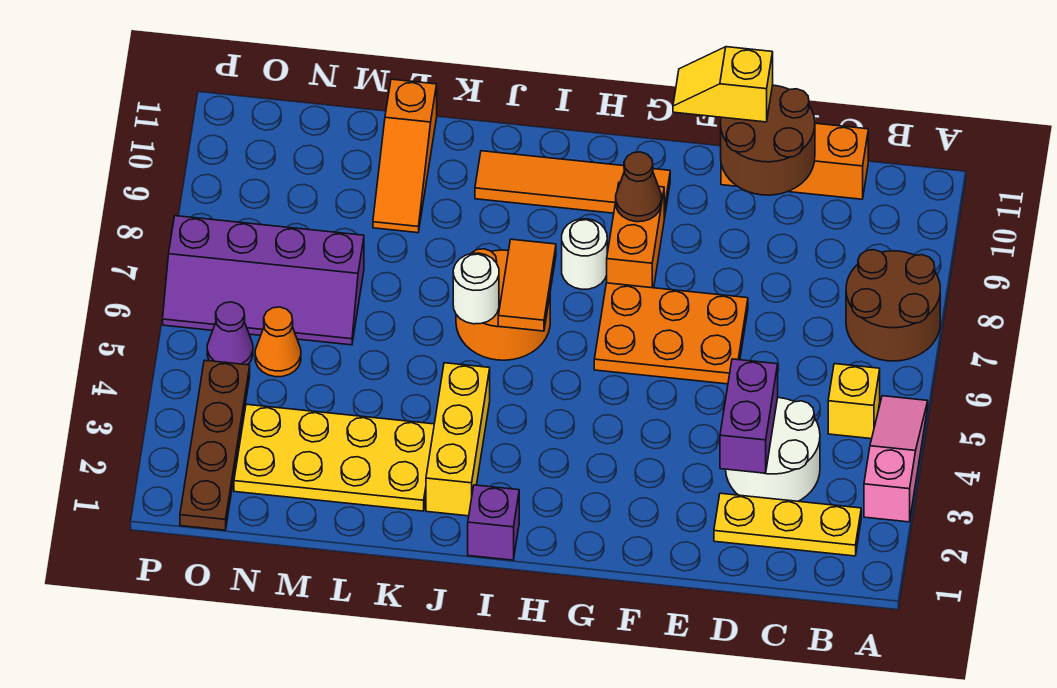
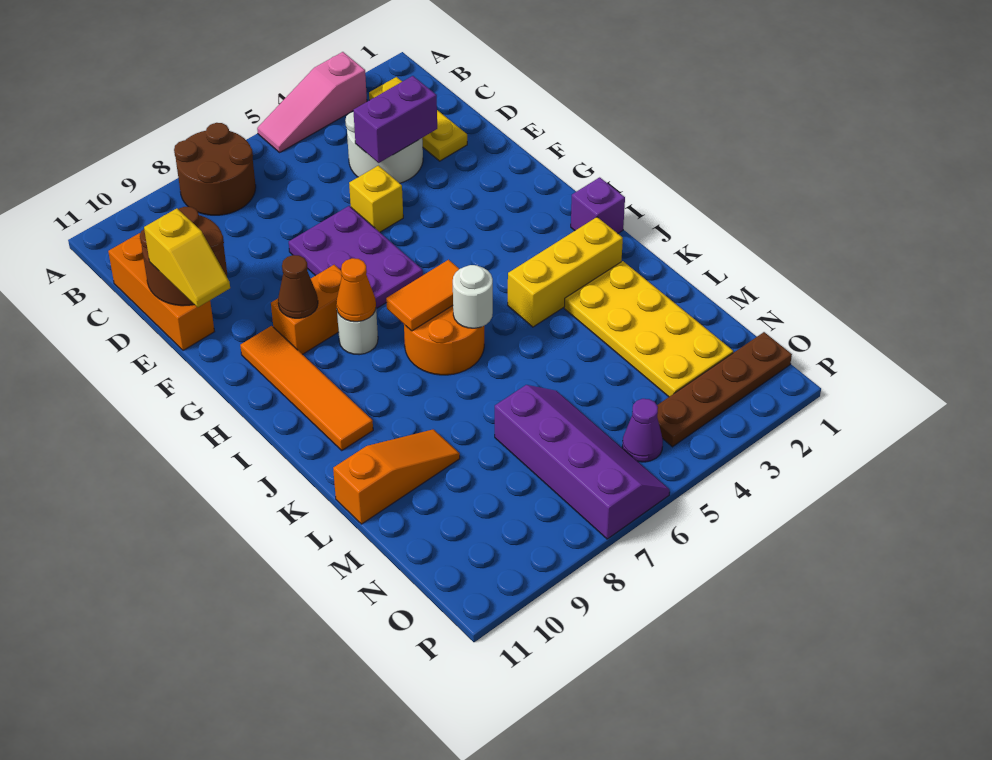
yellow brick B5 level 1 -> yellow brick E5 level 1
orange plate E6:G7 level 1 -> purple plate E6:G7 level 1
orange cone N5 level 1 -> orange cone H8 level 2

